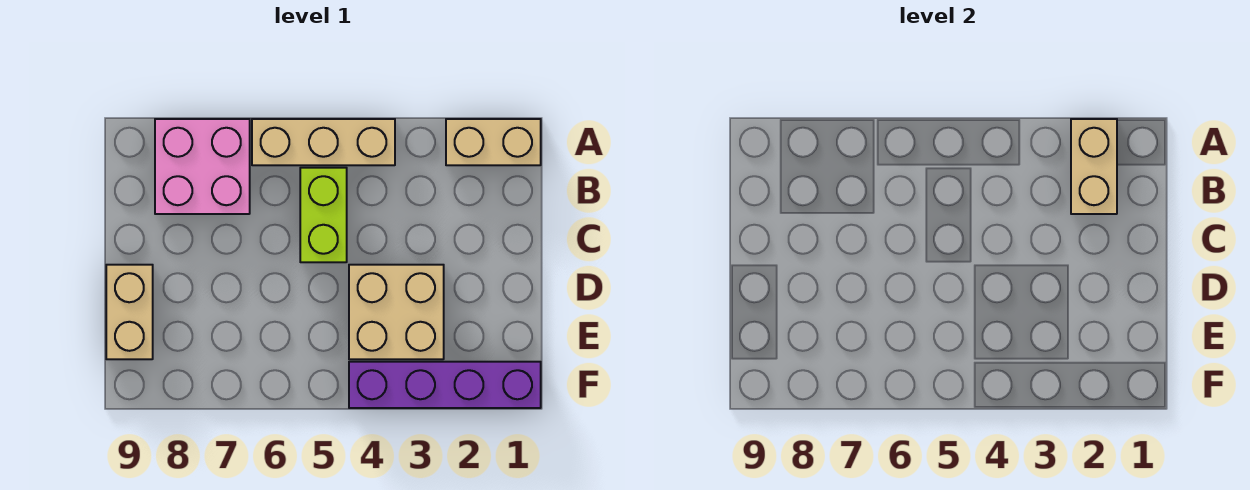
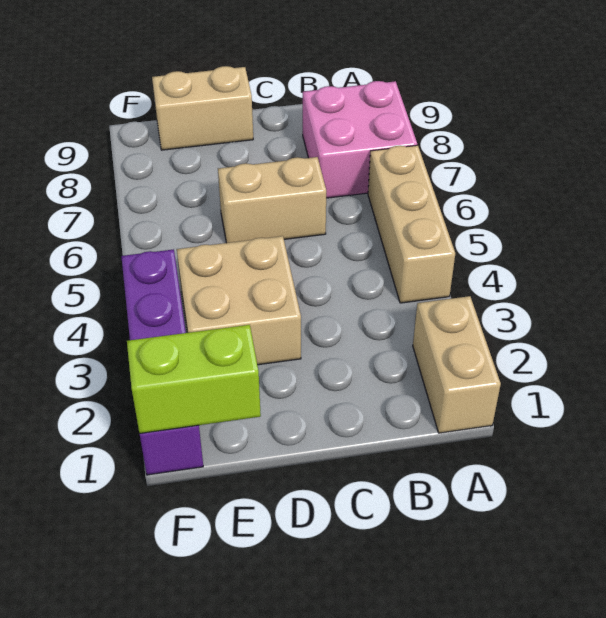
tan brick A2:B2 level 2 -> tan brick C6:D6 level 1
lime brick B5:C5 level 1 -> lime brick E1:F1 level 2

